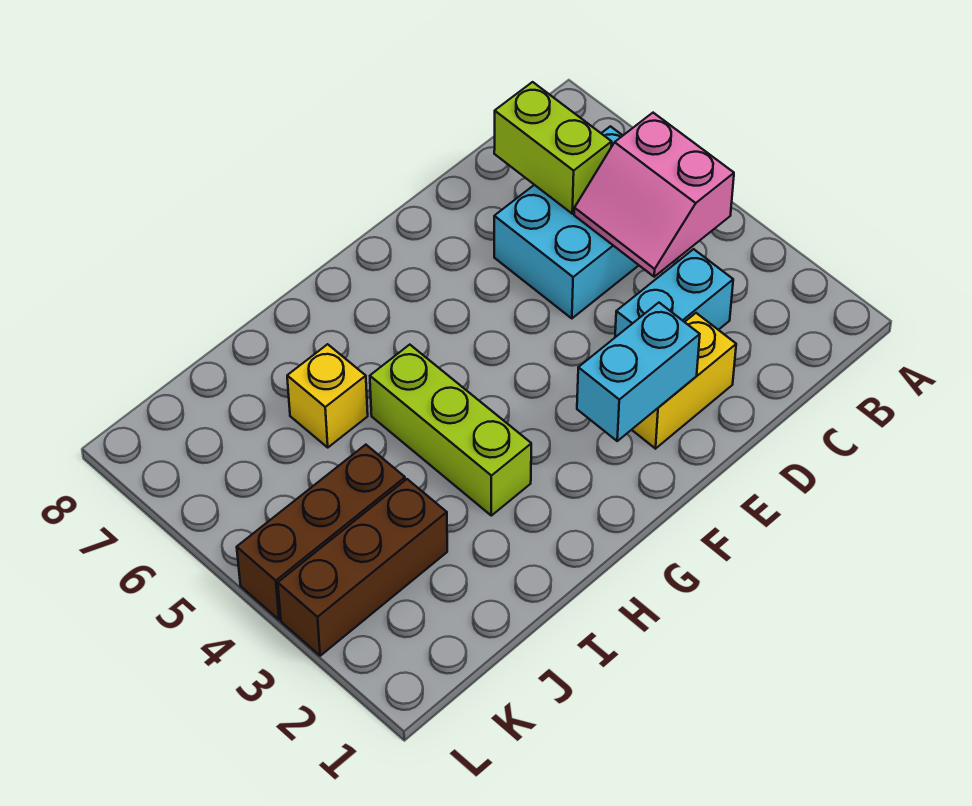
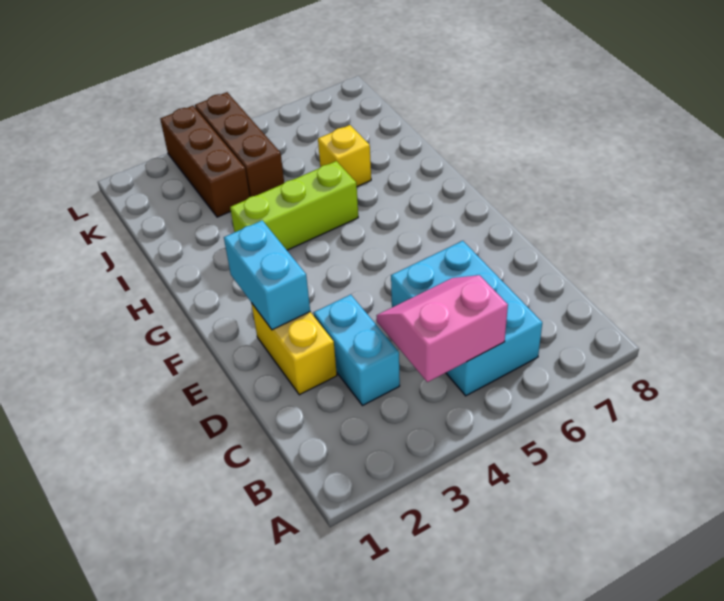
lime brick C6:C7 level 2 -> none

